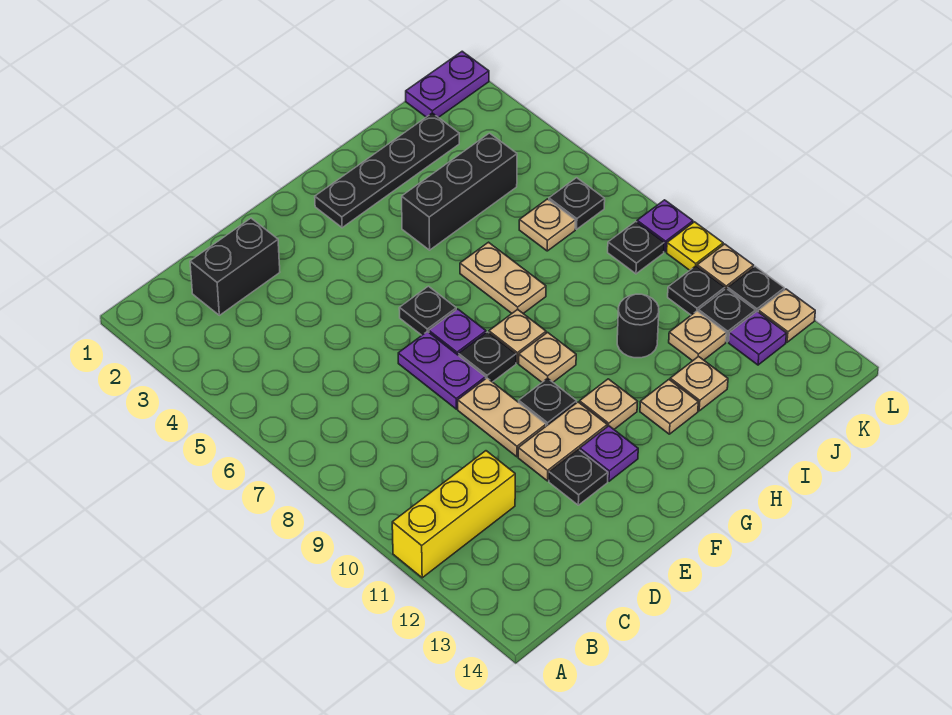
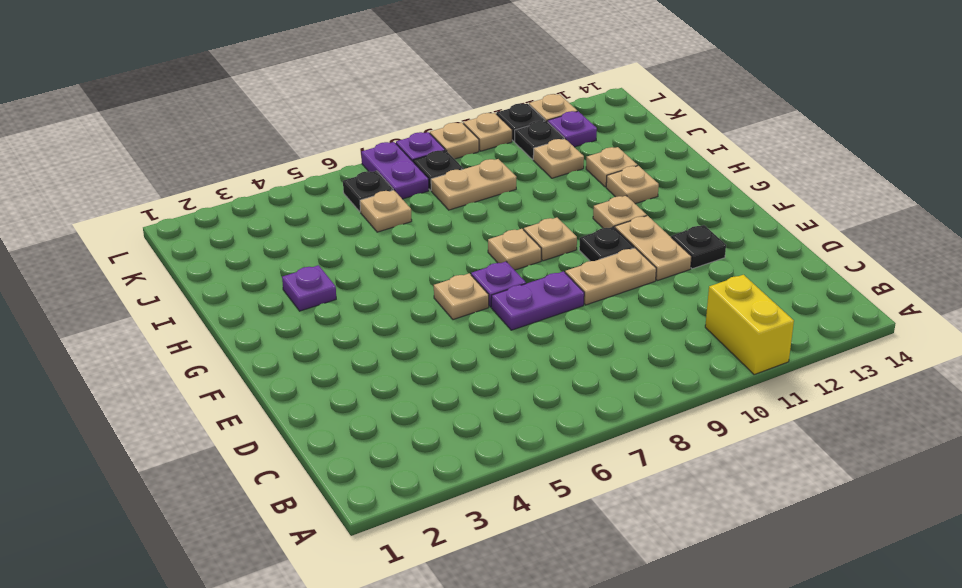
yellow brick A11:C11 level 1 -> yellow brick A11:B11 level 1
black brick C2:D2 level 1 -> none
black plate F6 level 1 -> tan plate F6 level 1
black plate F8 level 1 -> none
purple plate F12 level 1 -> purple plate H3 level 1
black plate G2:J2 level 1 -> none
black brick H4:J4 level 1 -> none
tan plate H6:H7 level 1 -> tan plate J8:J9 level 1
black round brick I10 level 1 -> none
purple plate K1:L1 level 1 -> purple plate K7:L7 level 1
black plate K10 level 1 -> none
yellow plate L9 level 1 -> tan plate L9 level 1

